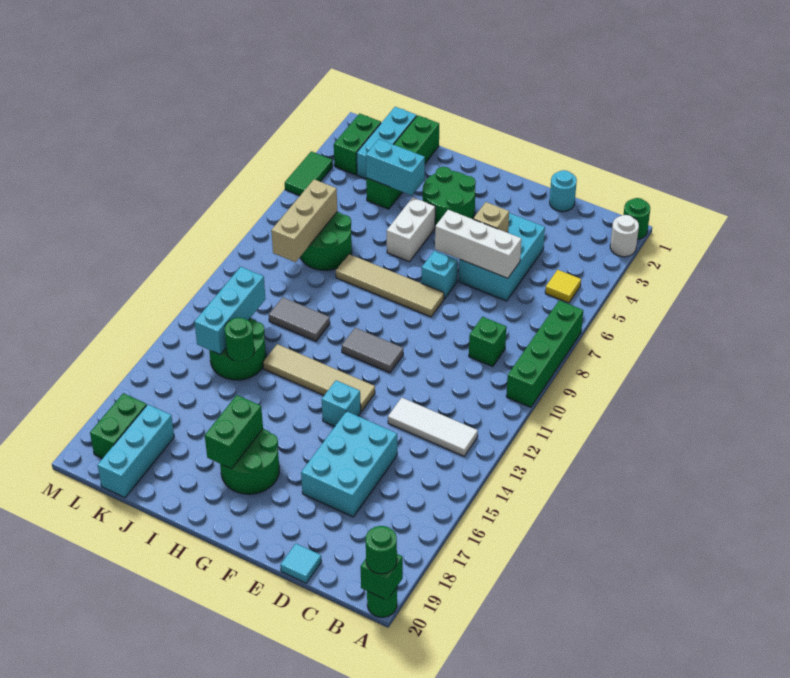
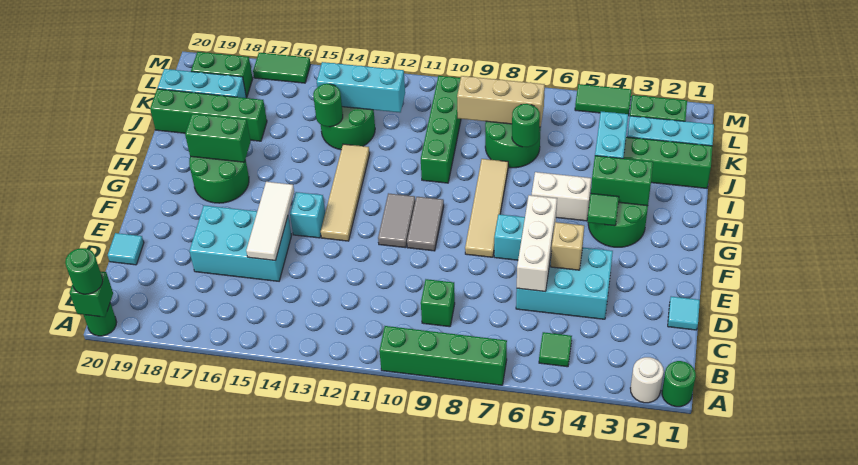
yellow tile B5 level 1 -> green tile B5 level 1
white tile B13:D13 level 1 -> white tile D15:F15 level 2
cyan round brick D1 level 1 -> cyan tile D1 level 1
none -> green tile G4 level 2
none -> green brick H3:H4 level 2
none -> green brick I10:L10 level 1
grey tile I11:J11 level 1 -> grey tile F10:G10 level 1
none -> green round brick J7 level 2
none -> green brick J17:J20 level 1
none -> green tile M16:M17 level 1

